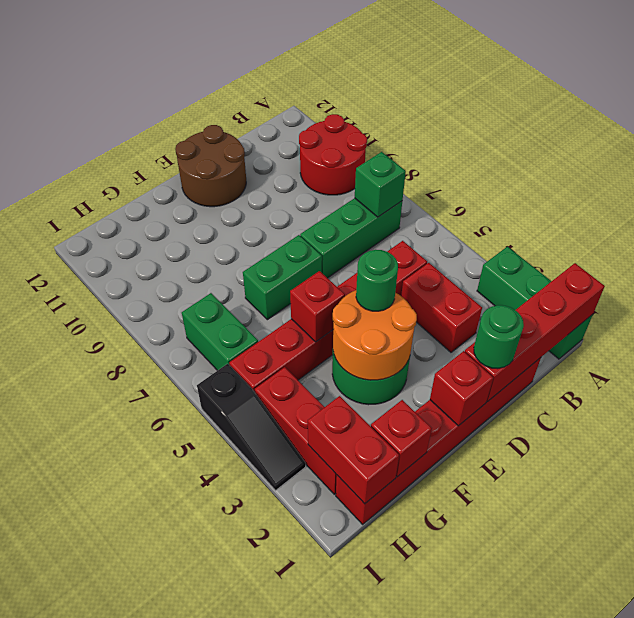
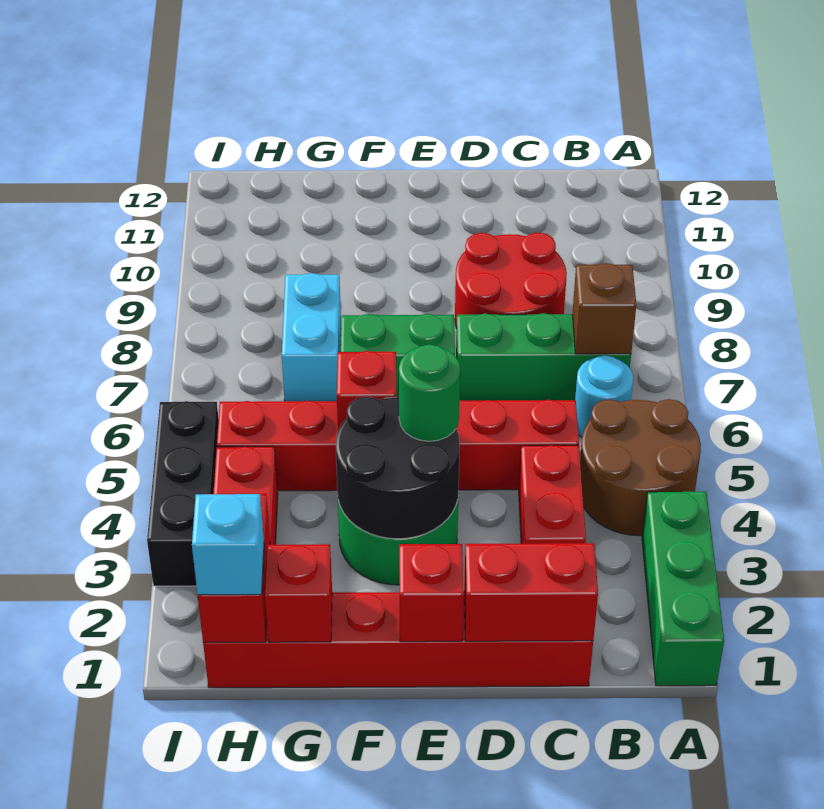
red brick A1:D1 level 2 -> red brick C1:D1 level 2
red round brick A9:B10 level 1 -> red round brick C8:D9 level 1
none -> cyan round brick B6 level 1
green brick B7 level 2 -> brown brick B7 level 2
green round brick D1 level 3 -> none
brown round brick D11:E12 level 1 -> brown round brick A4:B5 level 1
orange round brick E3:F4 level 2 -> black round brick E3:F4 level 2
none -> cyan brick G7:G8 level 1
none -> cyan brick H1 level 3
green brick H6:H7 level 1 -> none
black slope I3:I5 level 1 top 5 -> black brick I3:I5 level 1

